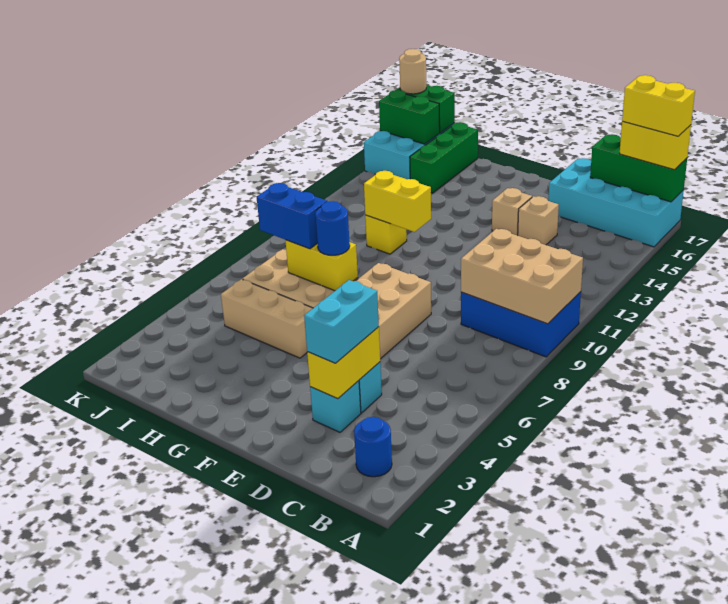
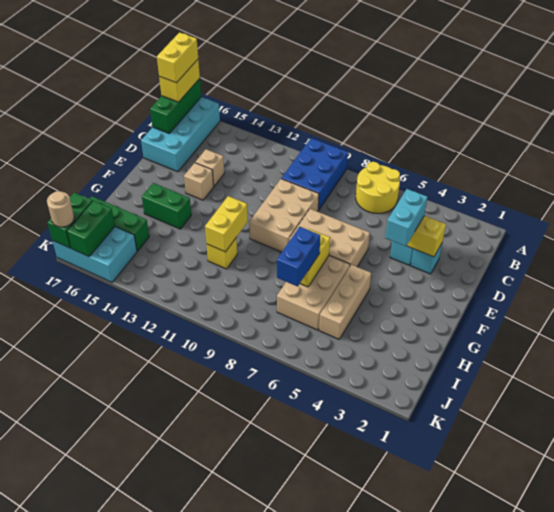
none -> yellow round brick A6:B7 level 1
tan brick A9:C10 level 2 -> tan brick D9:F10 level 1
blue round brick B2 level 1 -> none
cyan brick D3:D4 level 3 -> cyan brick D4:E4 level 3
blue round brick G7 level 3 -> none
none -> green brick G14:G15 level 1

